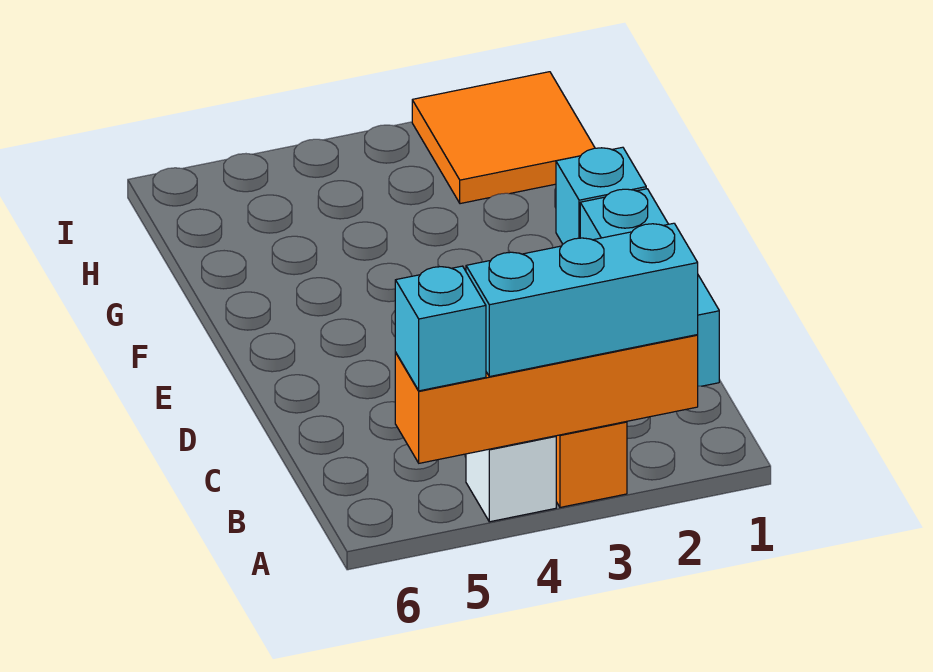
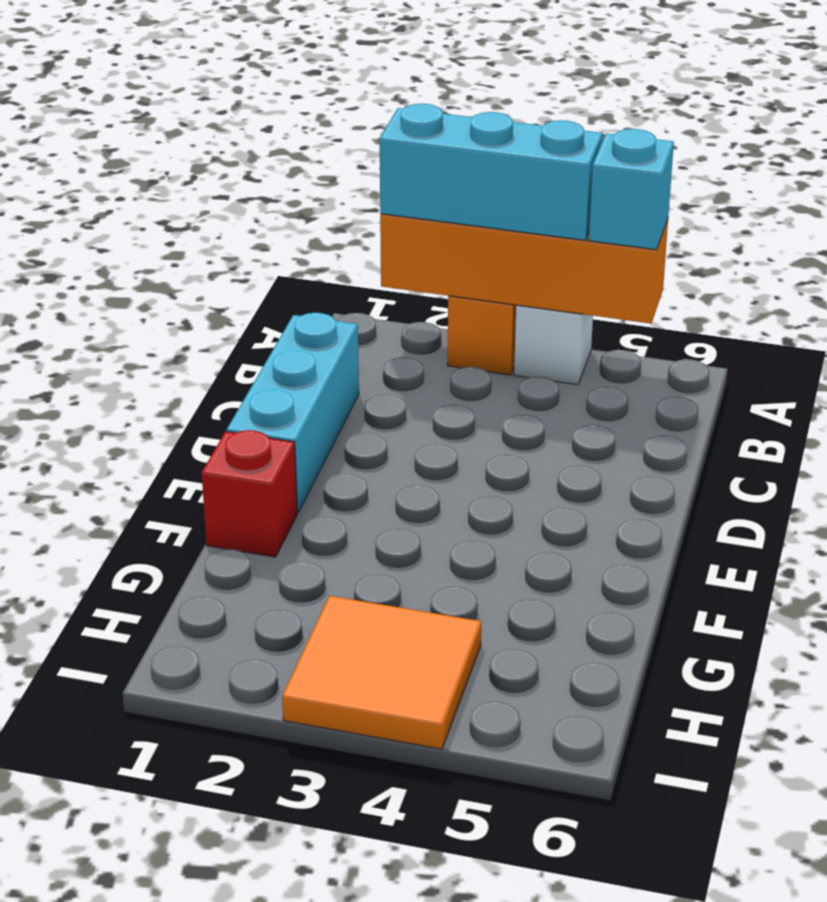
cyan brick F1 level 1 -> red brick F1 level 1
orange tile H1:I2 level 1 -> orange tile H3:I4 level 1

